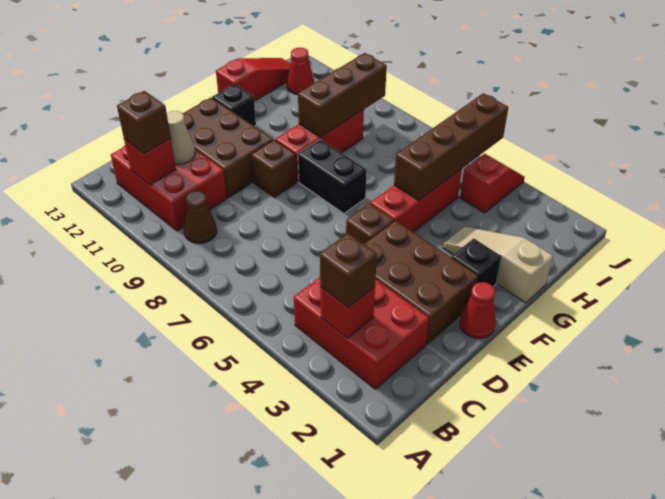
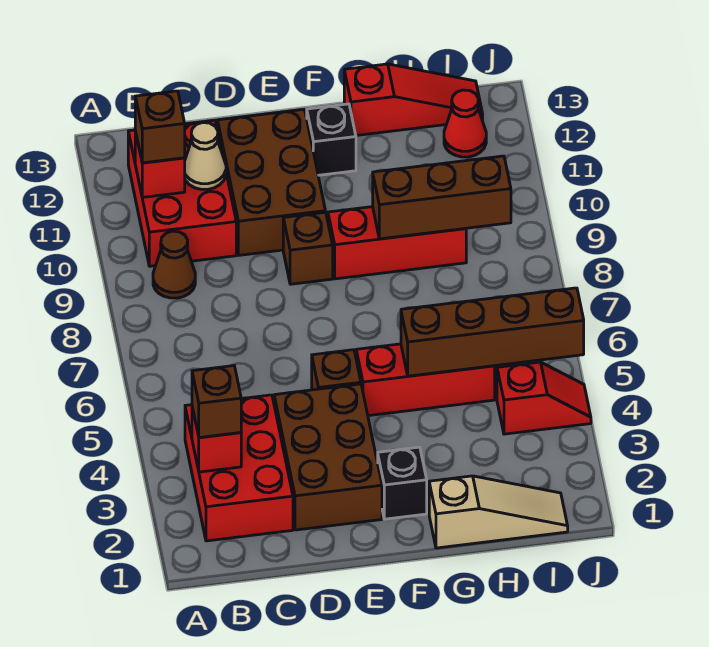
red cone E1 level 1 -> none
black brick F7:F8 level 1 -> none
tan slope G1:G3 level 1 top 1 -> tan slope G1:I1 level 1 top G

